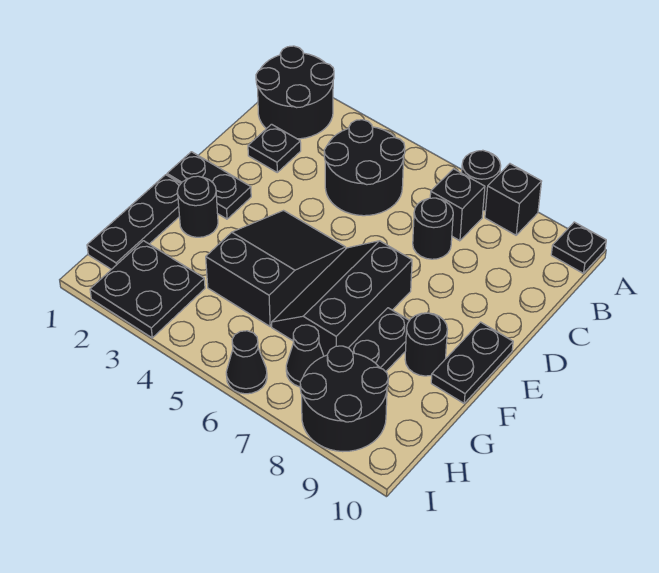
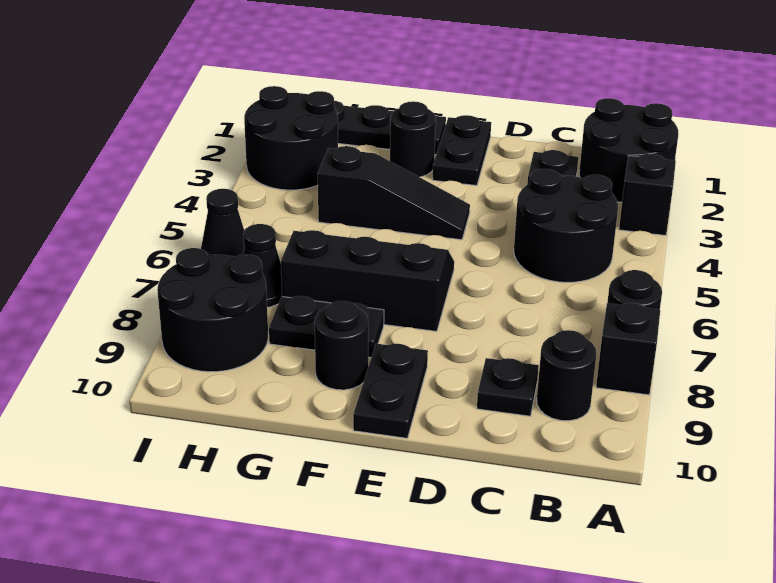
black plate A10 level 1 -> black plate C9 level 1
black brick B7 level 1 -> black brick A3 level 1
black round brick C7 level 1 -> black round brick B9 level 1
black slope E4:G5 level 1 top G -> black slope E4:G4 level 1 top G
black plate E10:F10 level 1 -> black plate E9:E10 level 1
black plate H2:I3 level 1 -> black round brick H2:I3 level 1

